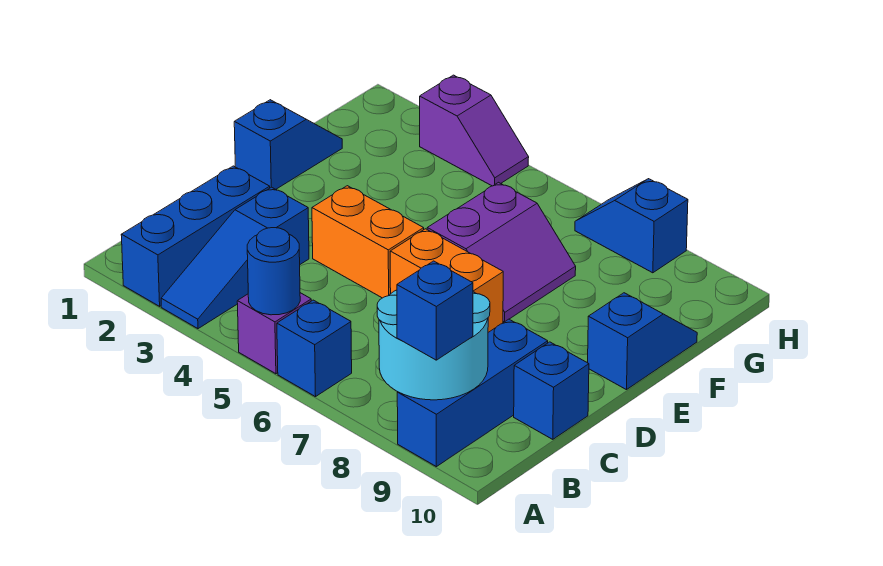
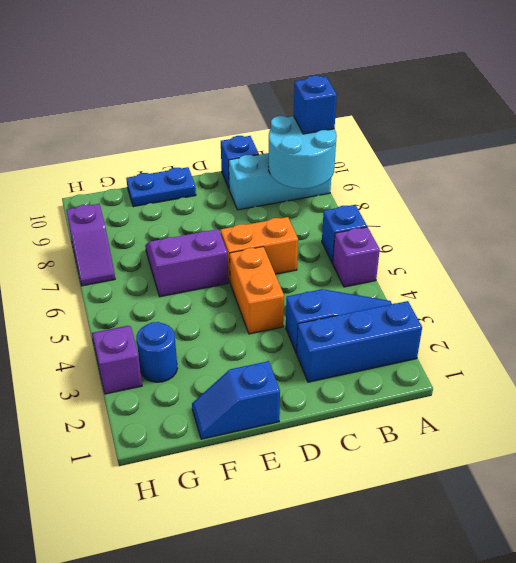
blue round brick A5 level 2 -> blue round brick G3 level 1
blue brick A9:C9 level 1 -> cyan brick A9:C9 level 1
orange brick D6:D7 level 1 -> orange brick C6:D6 level 1
blue slope E10:F10 level 1 top E -> blue plate E10:F10 level 1
blue slope H7:H8 level 1 top 8 -> purple slope H7:H8 level 1 top 8

